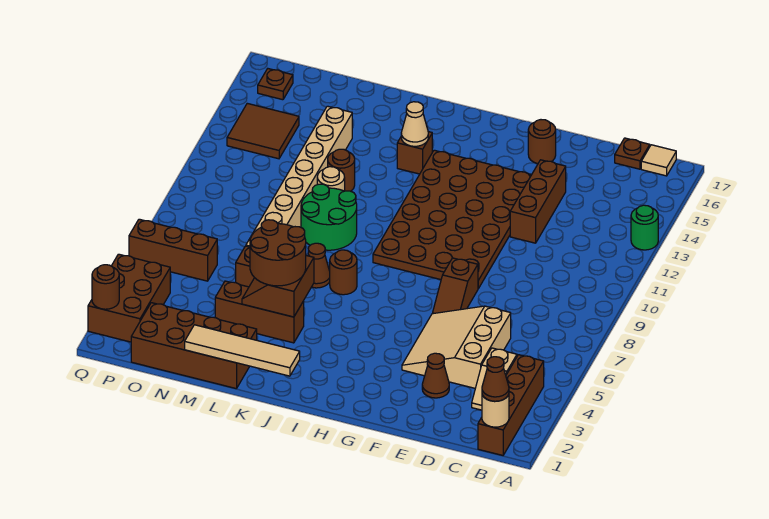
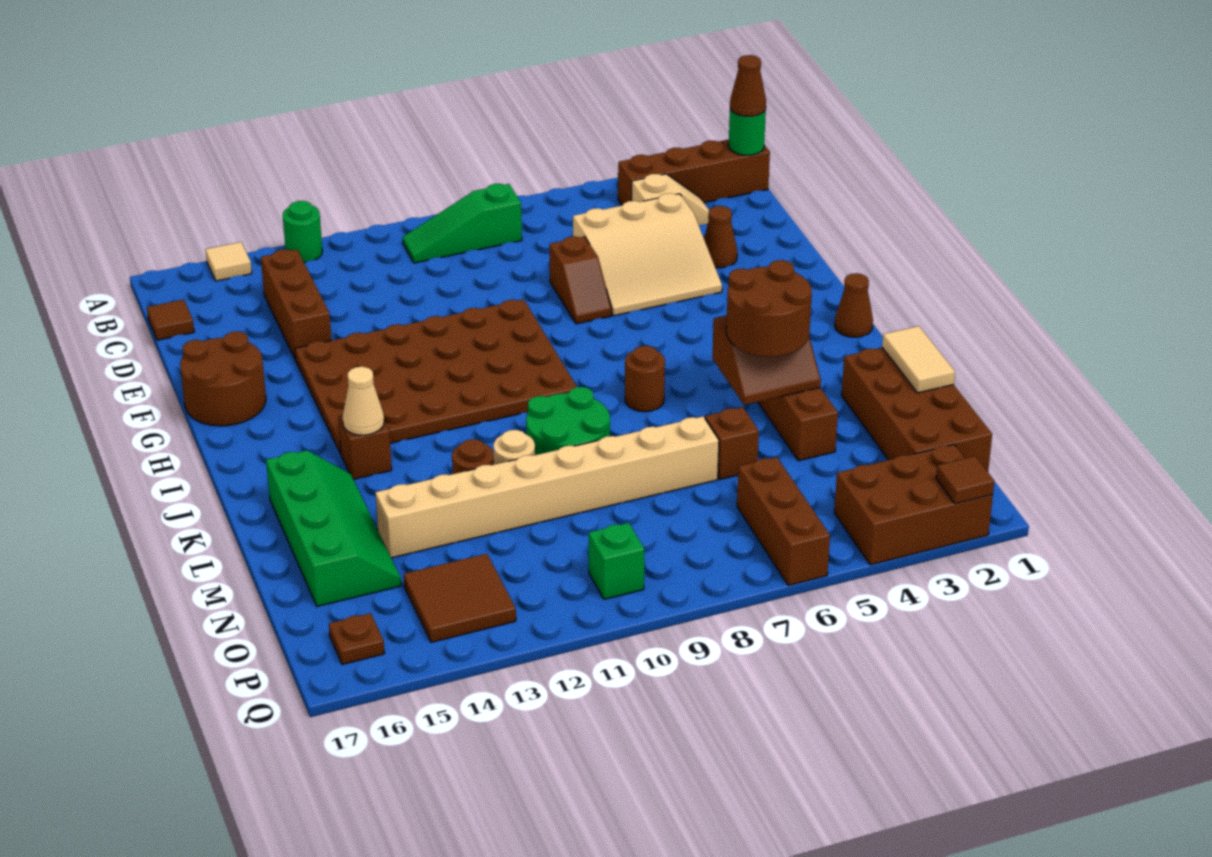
tan round brick B1 level 2 -> green round brick B1 level 2
none -> green slope B8:B10 level 1 top 8
tan tile B17 level 1 -> tan tile A15 level 1
brown plate C17 level 1 -> brown tile C17 level 1
brown brick E12:E14 level 1 -> brown brick C14:E14 level 1
brown slope F7:F8 level 1 top 8 -> brown slope E7:F7 level 1 top E
brown round brick F16 level 1 -> brown round brick F16:G17 level 1
tan tile J1:M1 level 2 -> tan tile L1:M1 level 2
brown cone K7 level 1 -> brown cone I1 level 1
none -> green slope K15:N16 level 1 top 16
none -> green brick P10 level 1
brown round brick Q2 level 2 -> brown tile Q2 level 2

